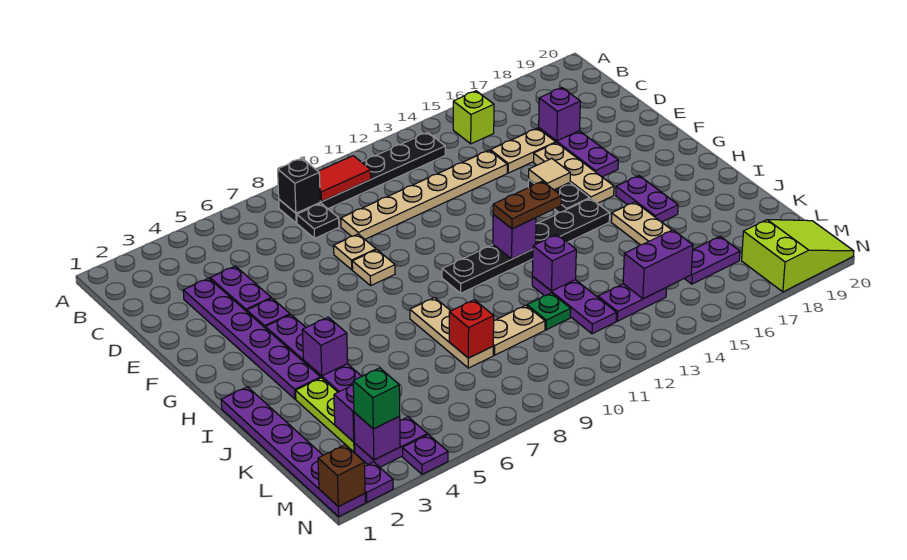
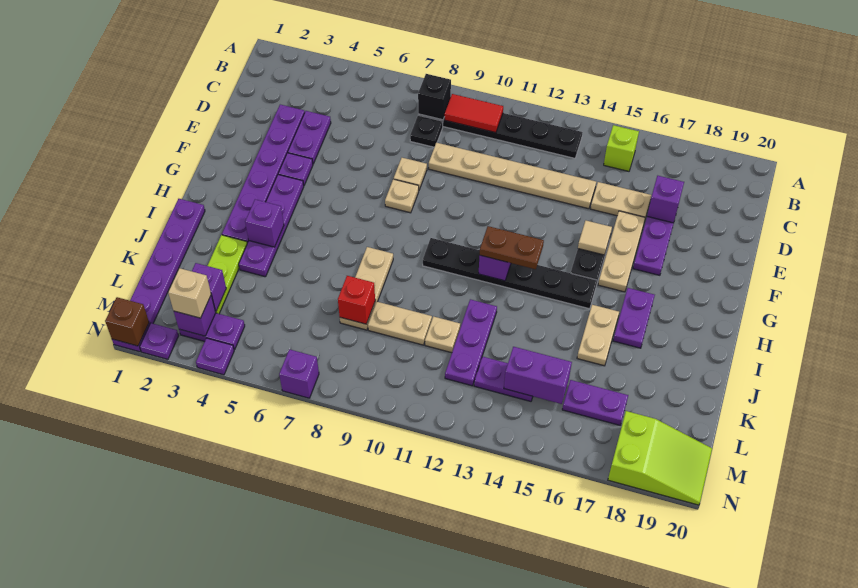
purple brick J12 level 2 -> purple brick N7 level 1
green plate K11 level 1 -> tan plate K11 level 1
green brick M3 level 3 -> tan brick M3 level 3

